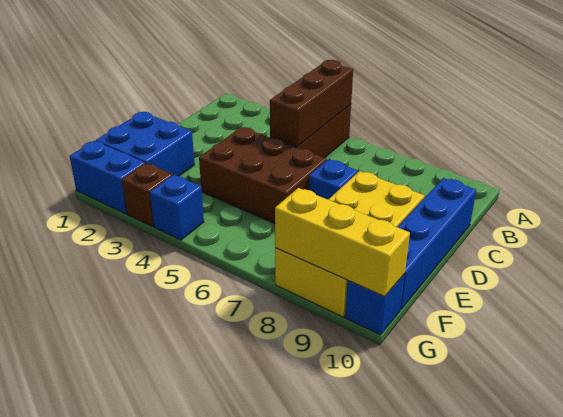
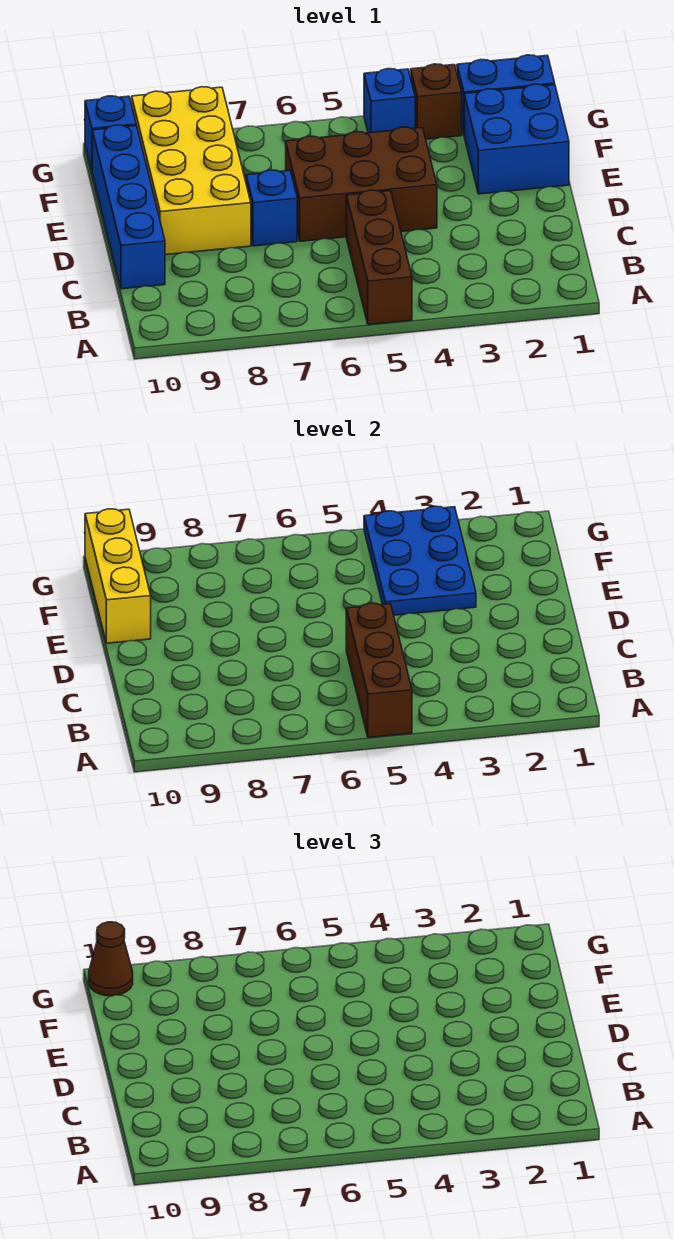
none -> blue plate E3:G4 level 2
yellow brick G8:G10 level 2 -> yellow brick E10:G10 level 2
none -> brown cone G10 level 3

